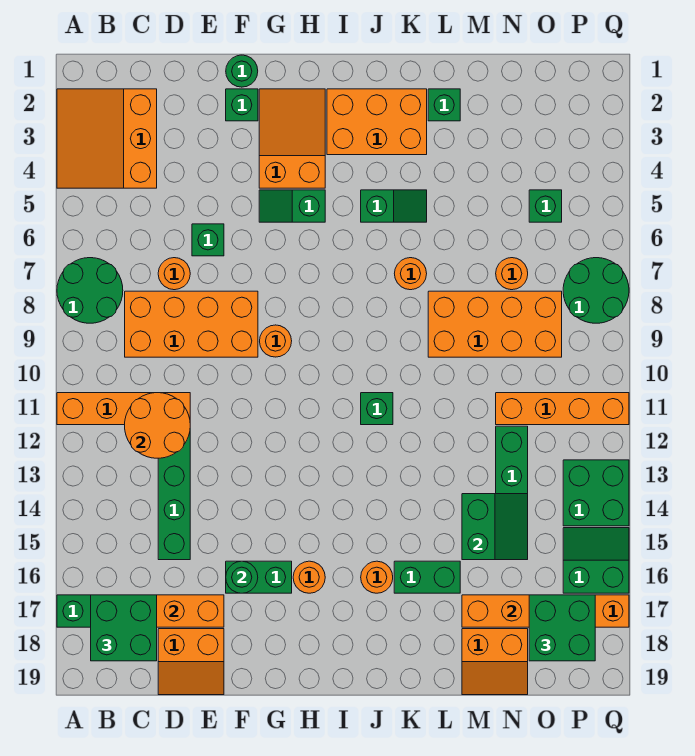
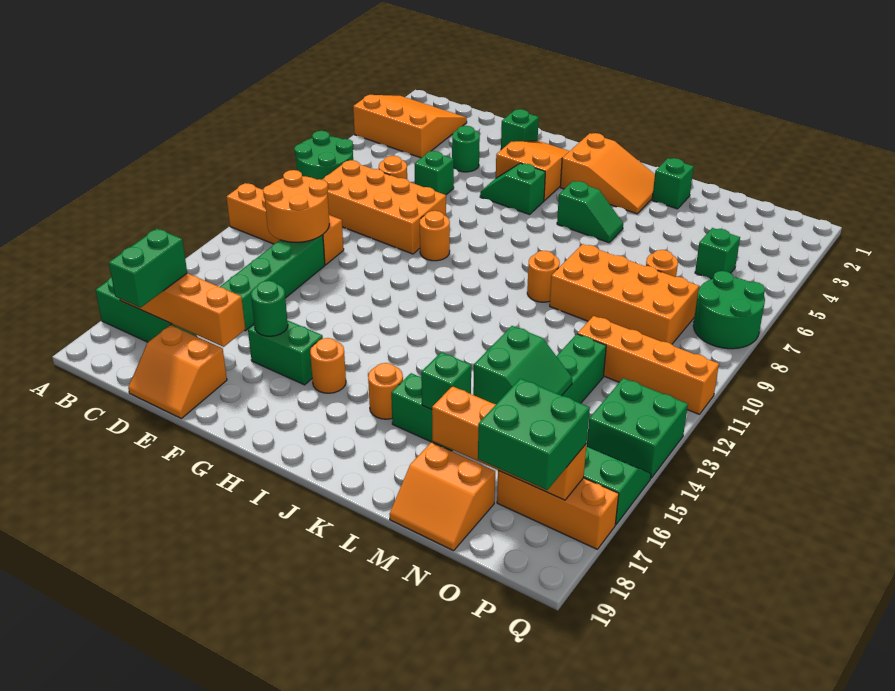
orange slope A2:C4 level 1 top C -> orange slope A2:C4 level 1 top 4
green brick B17:C18 level 3 -> green brick C17:C18 level 3
green round brick F1 level 1 -> green round brick E4 level 1
orange brick I2:K3 level 1 -> orange slope I2:K3 level 1 top I
green brick J11 level 1 -> green brick L16 level 2
orange round brick K7 level 1 -> orange round brick K9 level 1

